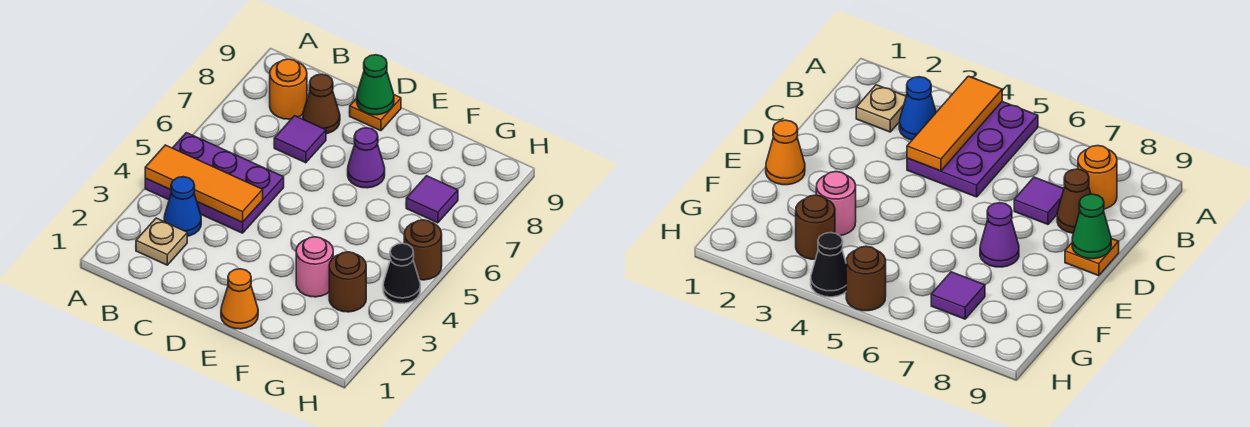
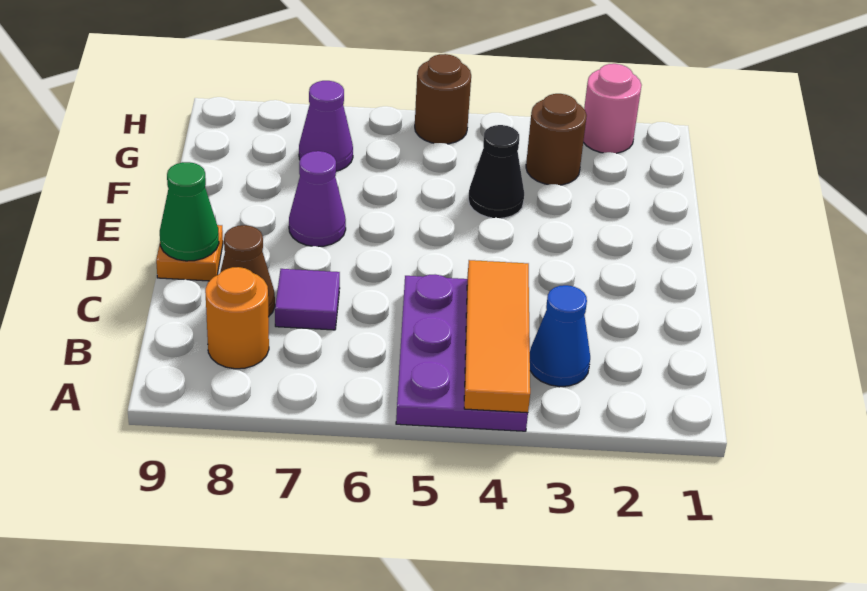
tan plate B2 level 1 -> none
orange cone E1 level 1 -> none
pink round brick F3 level 1 -> pink round brick H2 level 1
purple tile G7 level 1 -> purple cone G7 level 1
black cone H4 level 1 -> black cone F4 level 1

